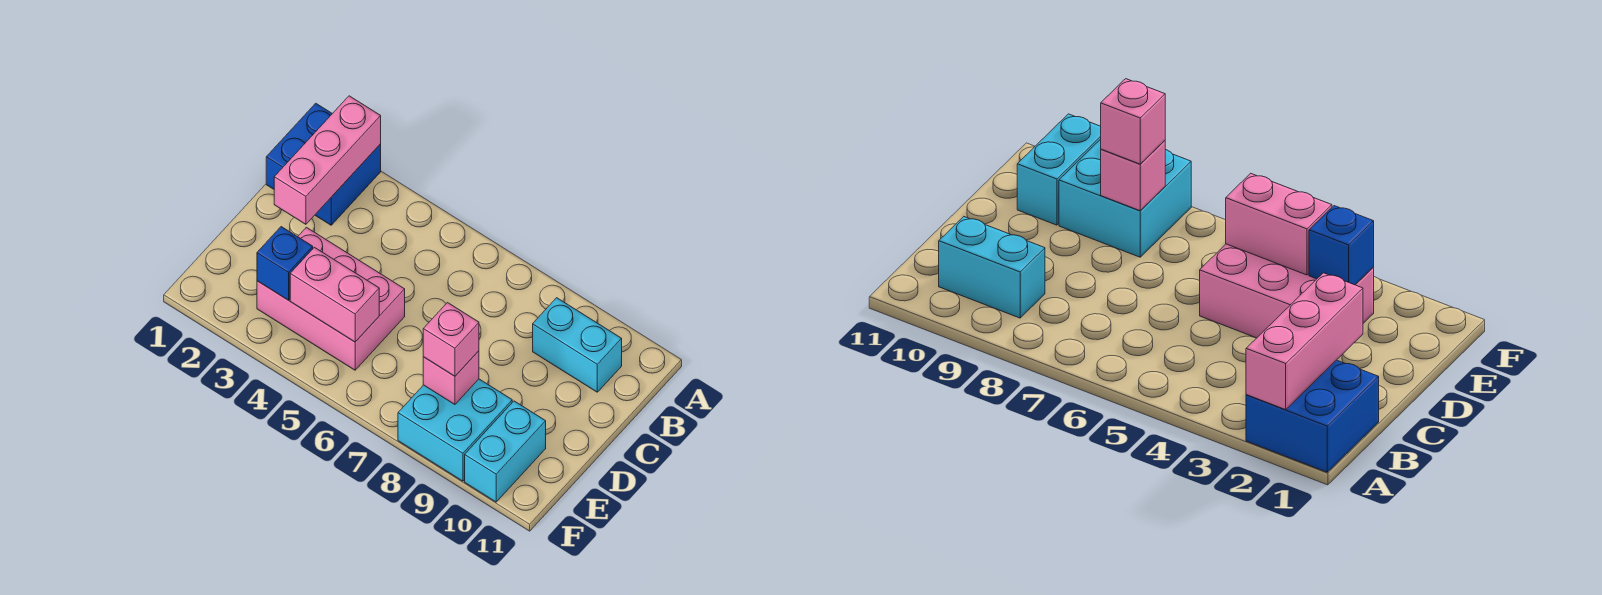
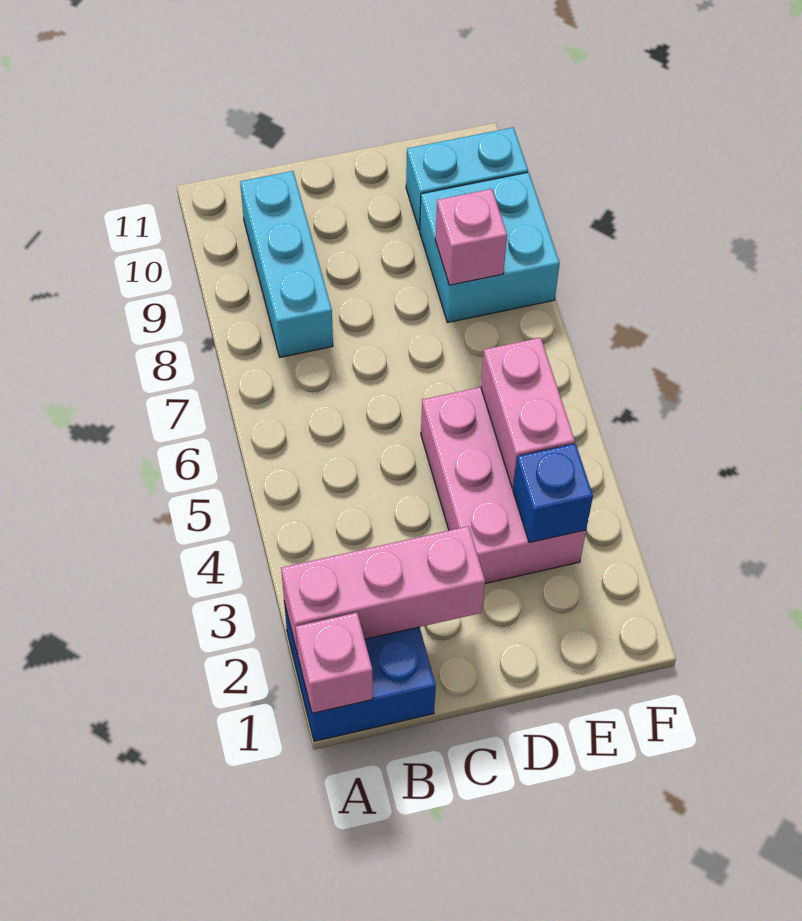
cyan brick B9:B10 level 1 -> cyan brick B8:B10 level 1
pink brick E8 level 3 -> pink brick A1 level 2

